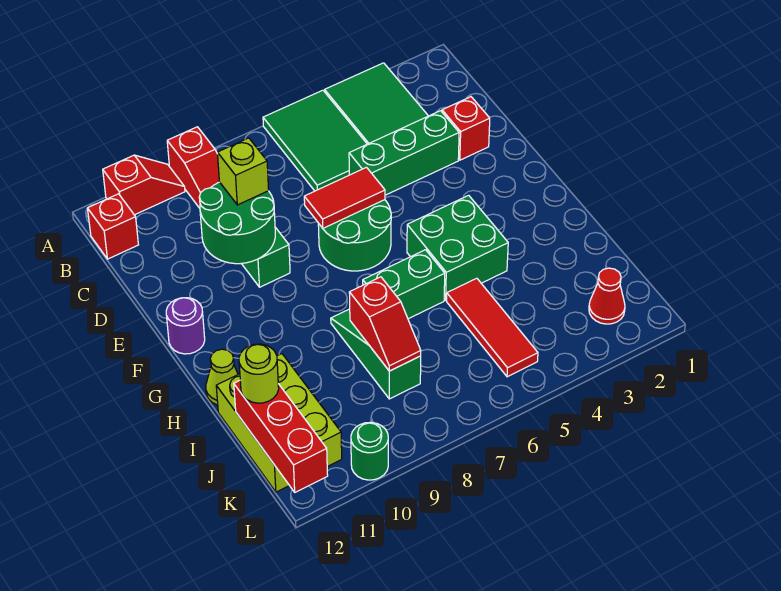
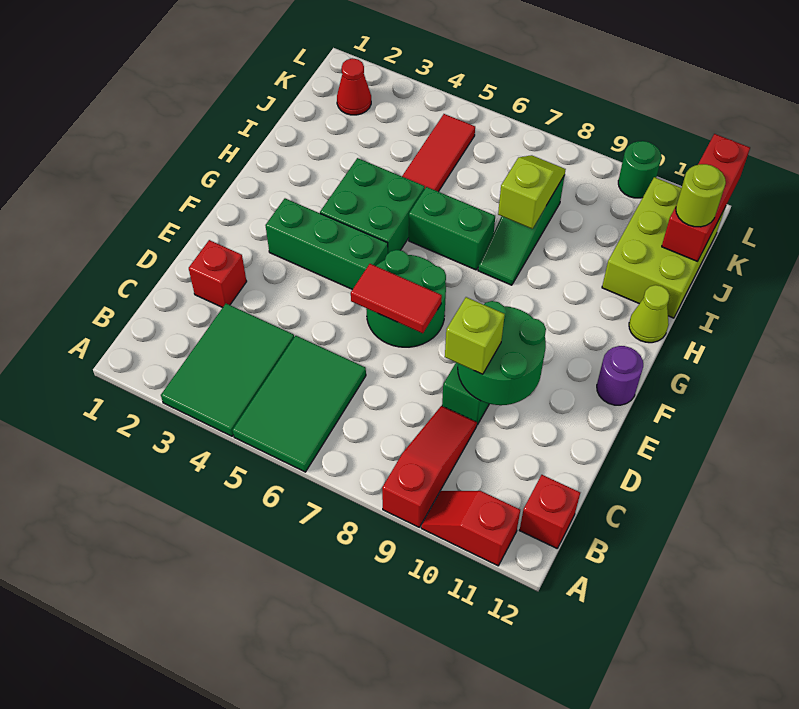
green brick D3:D5 level 1 -> green brick F3:F5 level 1
red slope I8:J8 level 2 top I -> lime slope I8:J8 level 2 top I

